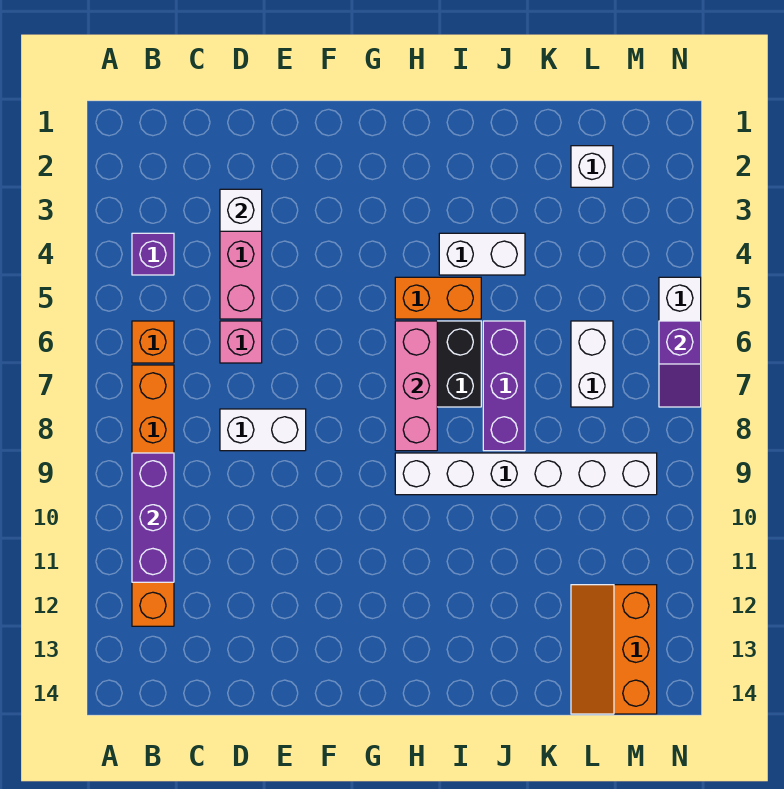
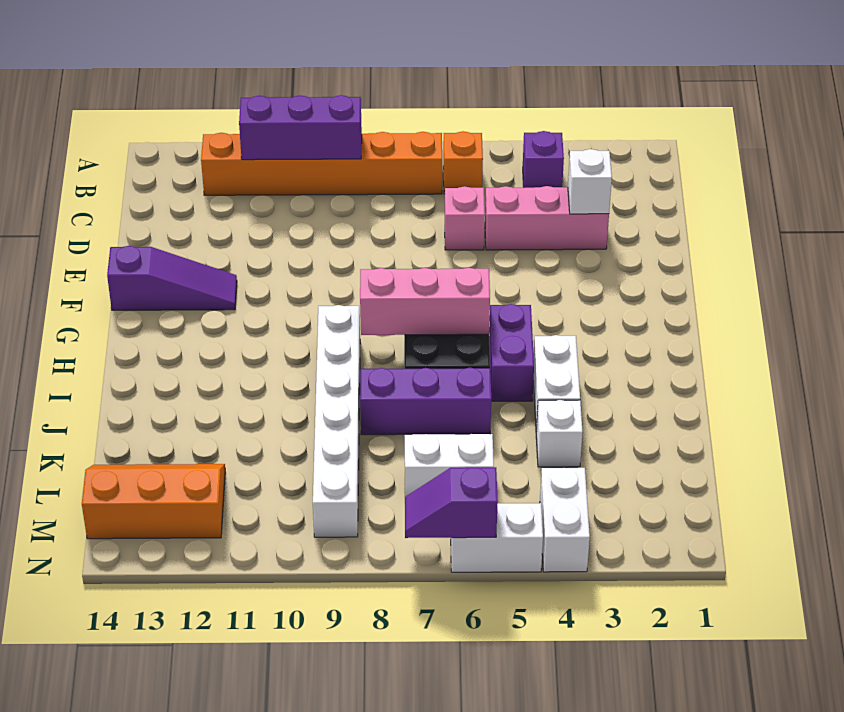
white brick D8:E8 level 1 -> white brick M4:N4 level 1
none -> purple slope F12:F14 level 1 top 14
orange brick H5:I5 level 1 -> purple brick H5:I5 level 1
white brick L2 level 1 -> white brick K4 level 1

